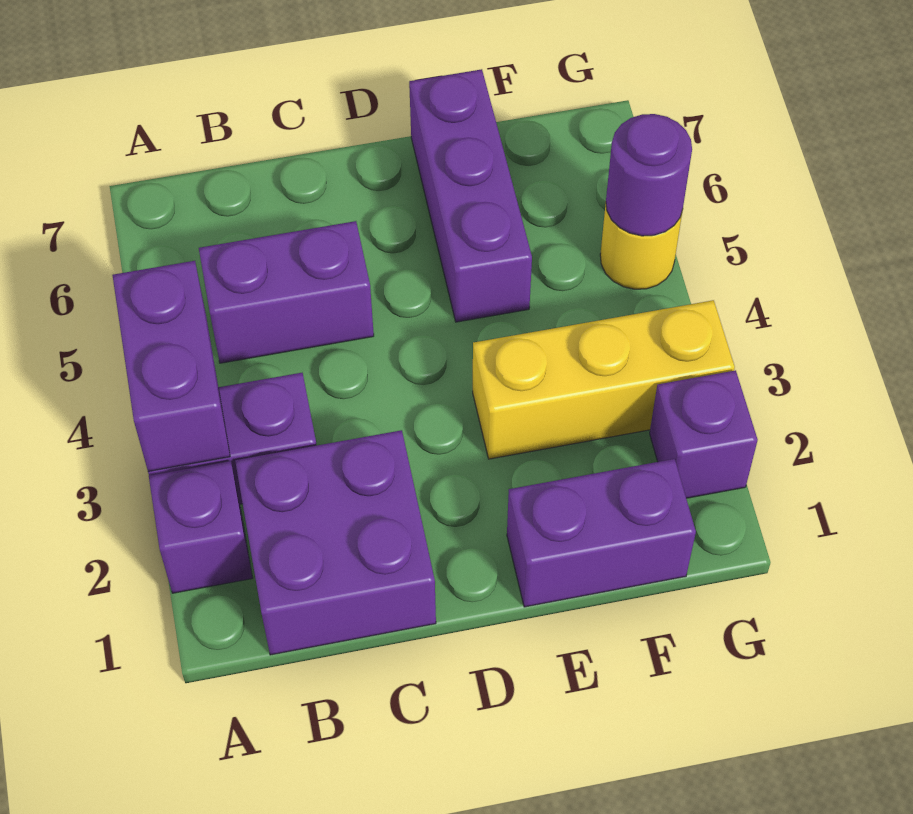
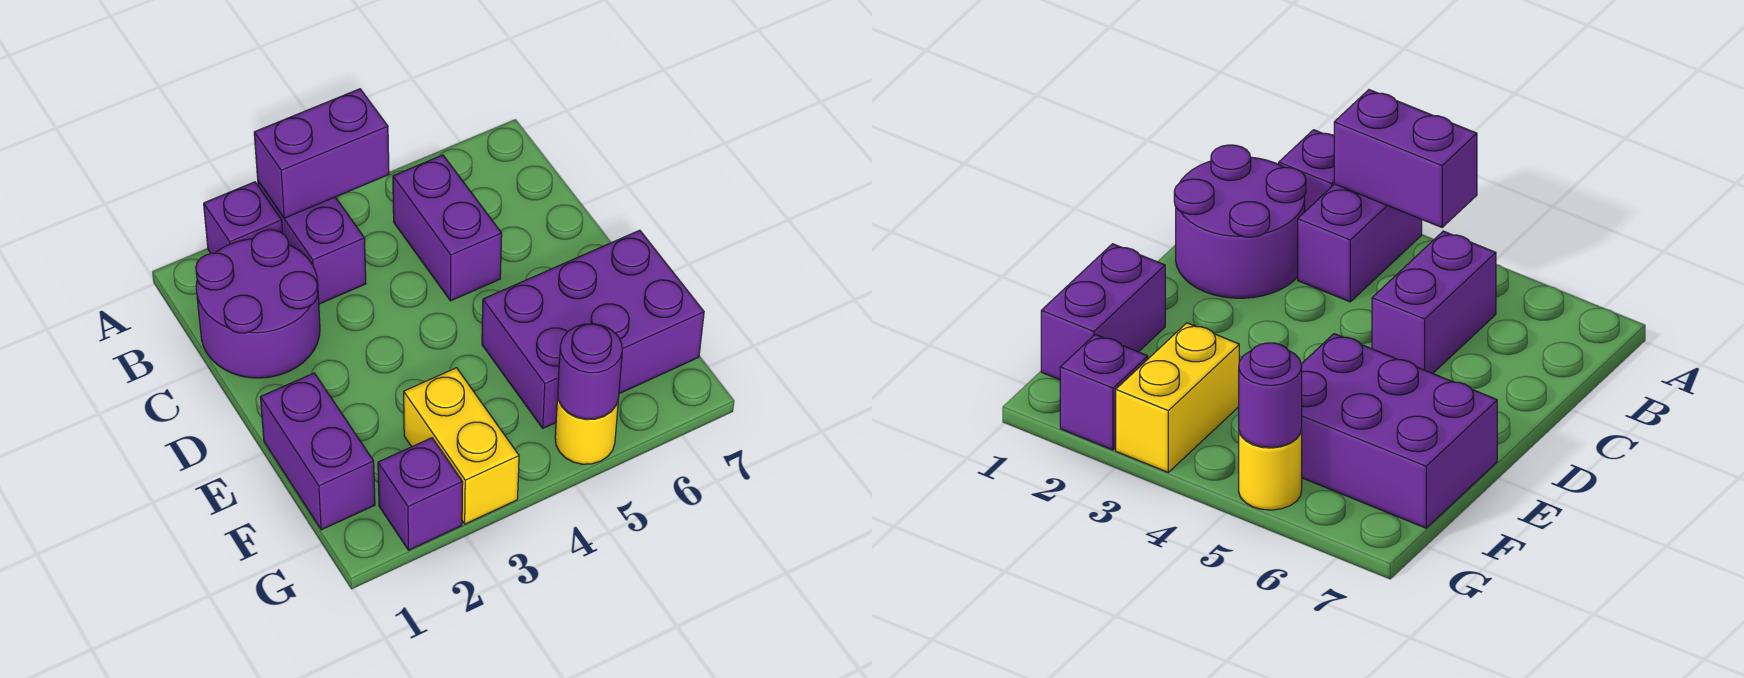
purple brick B1:C2 level 1 -> purple round brick B1:C2 level 1
yellow brick E3:G3 level 1 -> yellow brick F3:G3 level 1
purple brick E5:E7 level 1 -> purple brick E5:F7 level 1

